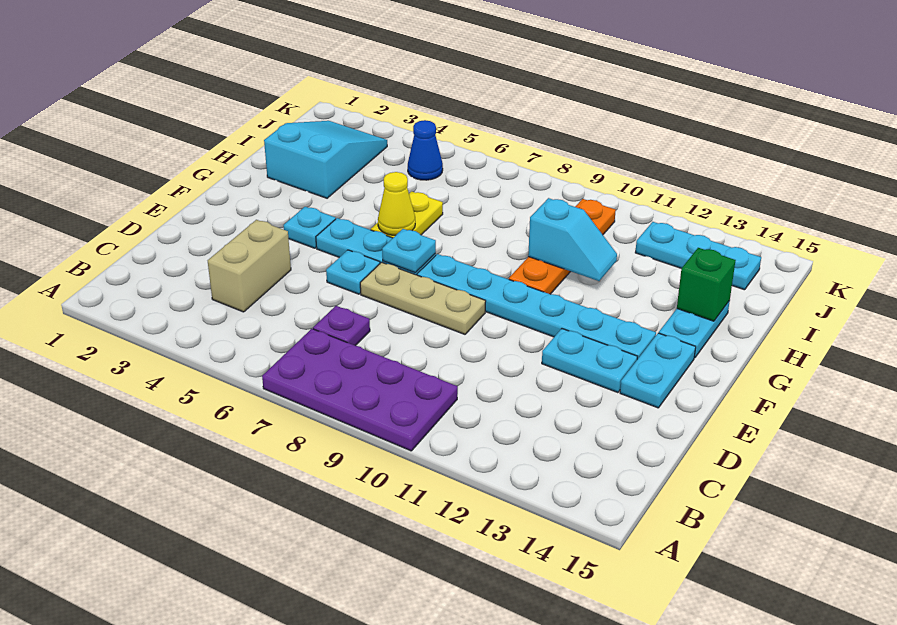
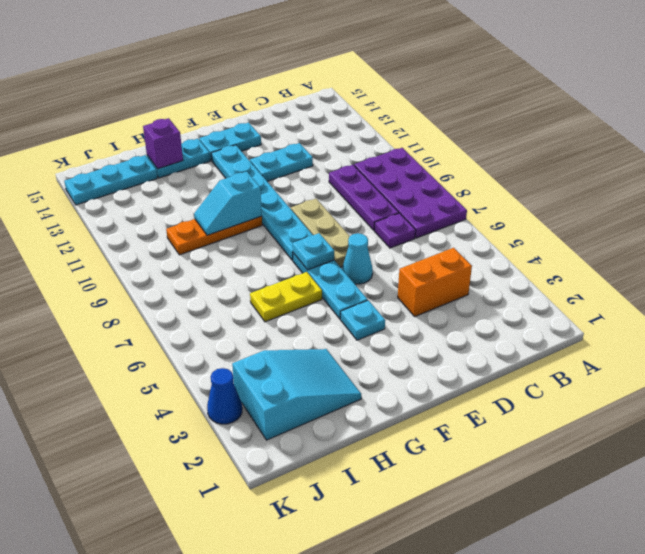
tan brick C4:D4 level 1 -> orange brick C4:D4 level 1
none -> purple plate C8:C10 level 1
cyan plate E6 level 1 -> cyan cone E6 level 1
cyan plate E12:E13 level 1 -> cyan plate D12:E12 level 1
yellow cone G6 level 2 -> none
orange plate G10:J10 level 1 -> orange plate G10:I10 level 1
cyan slope H2:J3 level 1 top H -> cyan slope H2:J3 level 1 top J
cyan slope H10:H11 level 2 top 10 -> cyan slope G10:H10 level 2 top G
green brick H14 level 2 -> purple brick H14 level 2
blue cone J5 level 1 -> blue cone K3 level 1
cyan plate J12:J14 level 1 -> cyan plate I14:K14 level 1

